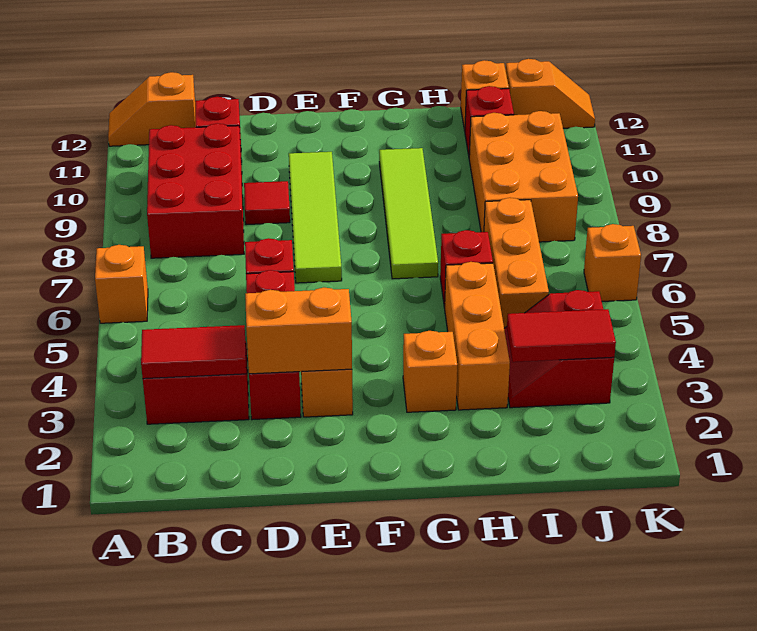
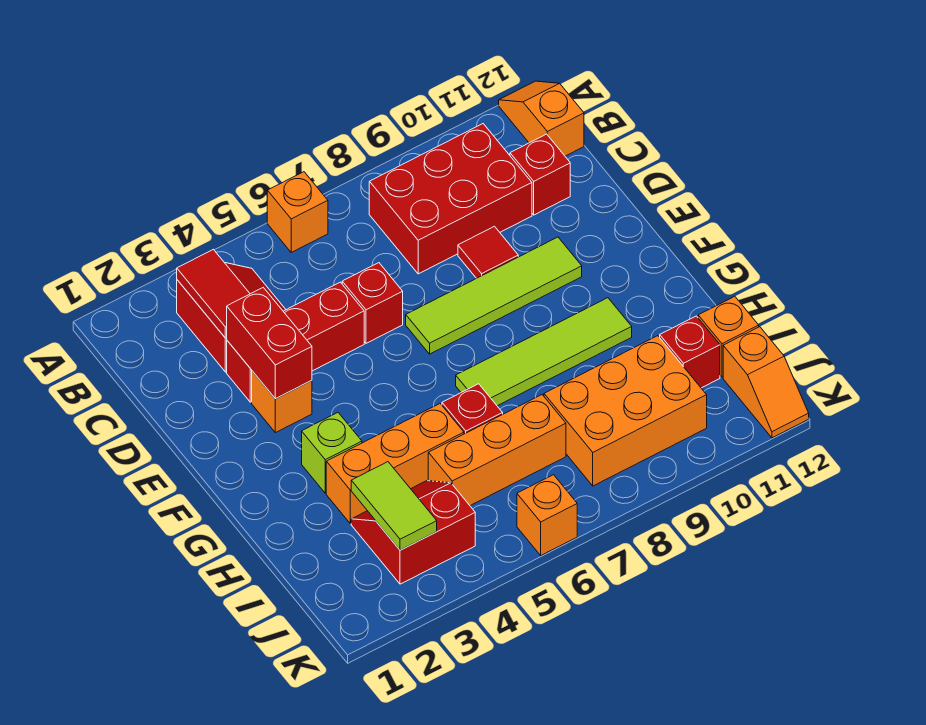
orange brick D3:E3 level 2 -> red brick D3:E3 level 2
orange brick G3 level 1 -> lime brick G3 level 1
red tile I3:J3 level 2 -> lime tile I3:J3 level 2

